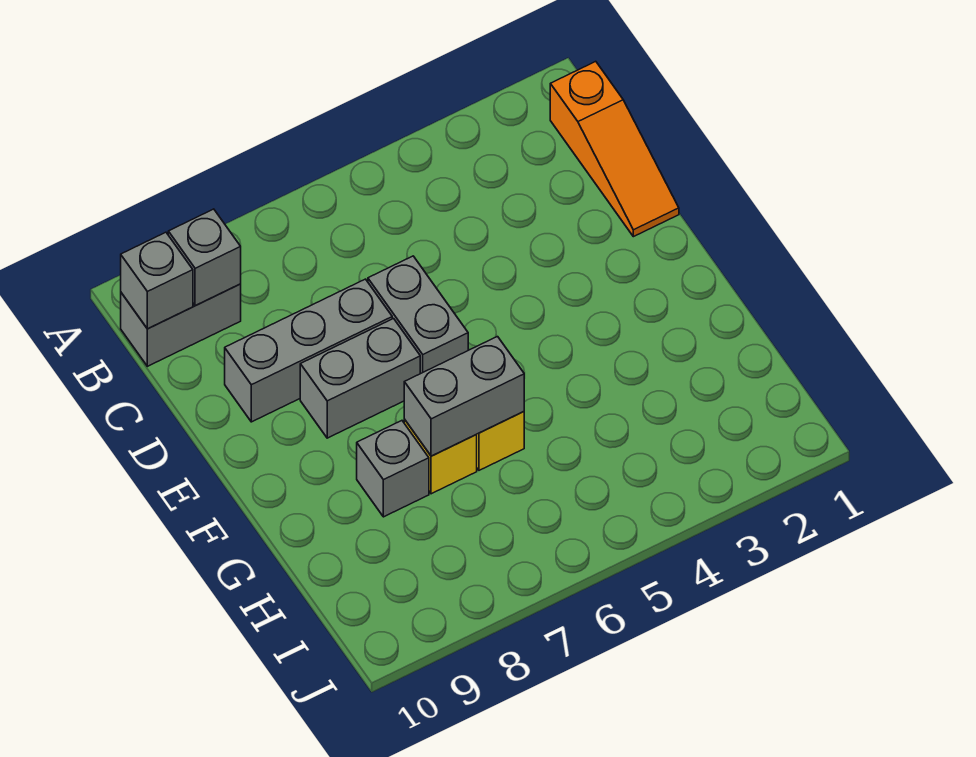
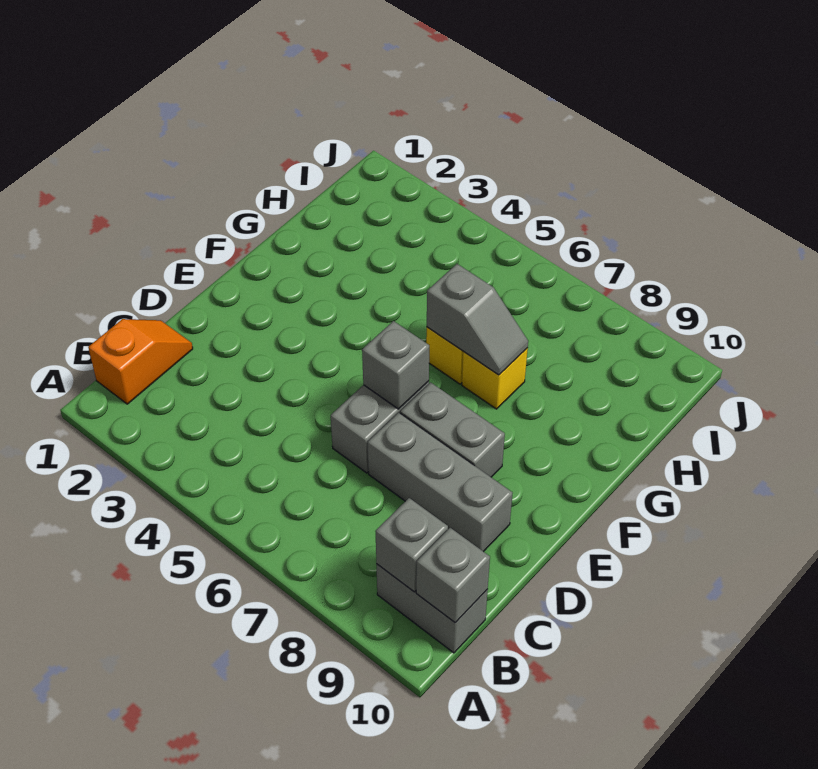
orange slope B1:D1 level 1 top B -> orange slope B1:C1 level 1 top B
grey brick G6:G7 level 2 -> grey slope G6:G7 level 2 top 6
grey brick G8 level 1 -> grey brick E6 level 2

